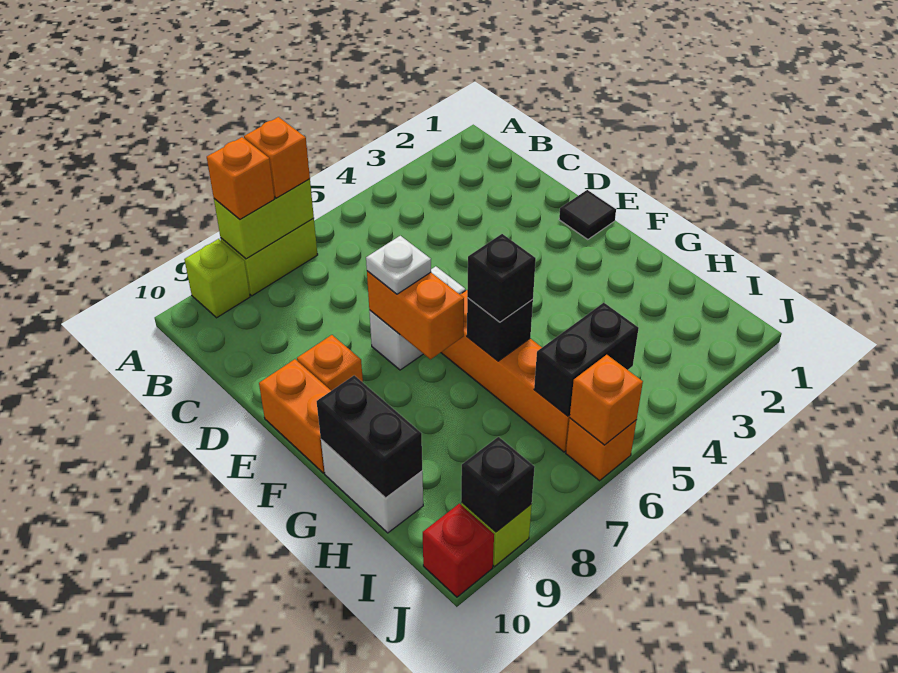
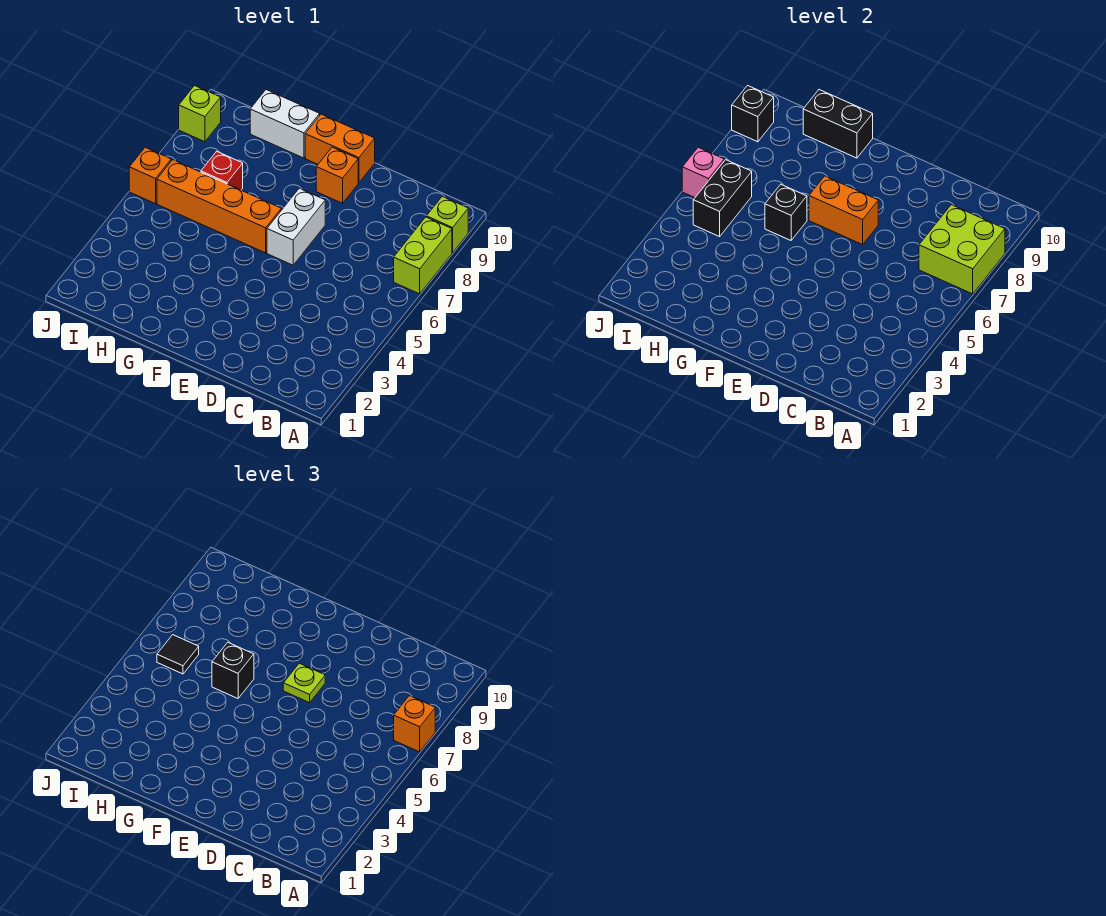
lime brick A7:A8 level 2 -> lime brick A7:B8 level 2
orange brick A8 level 3 -> none
black tile E1 level 1 -> black tile I6 level 3
white plate E7 level 3 -> lime plate E7 level 3
orange brick J6 level 2 -> pink brick J6 level 2
red brick J10 level 1 -> red brick H7 level 1

